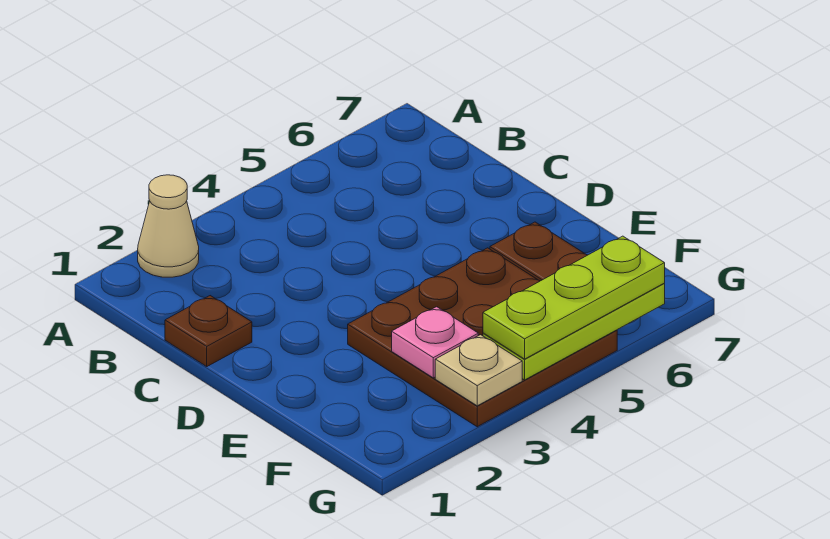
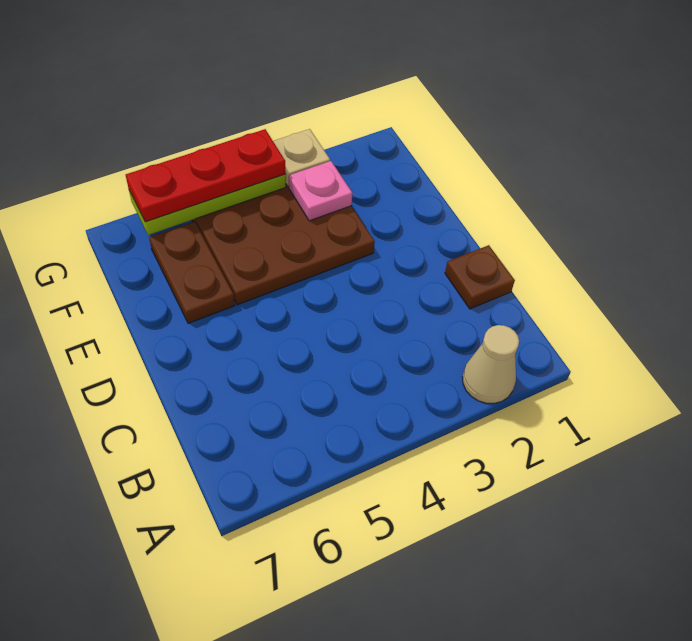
lime plate G4:G6 level 3 -> red plate G4:G6 level 3

